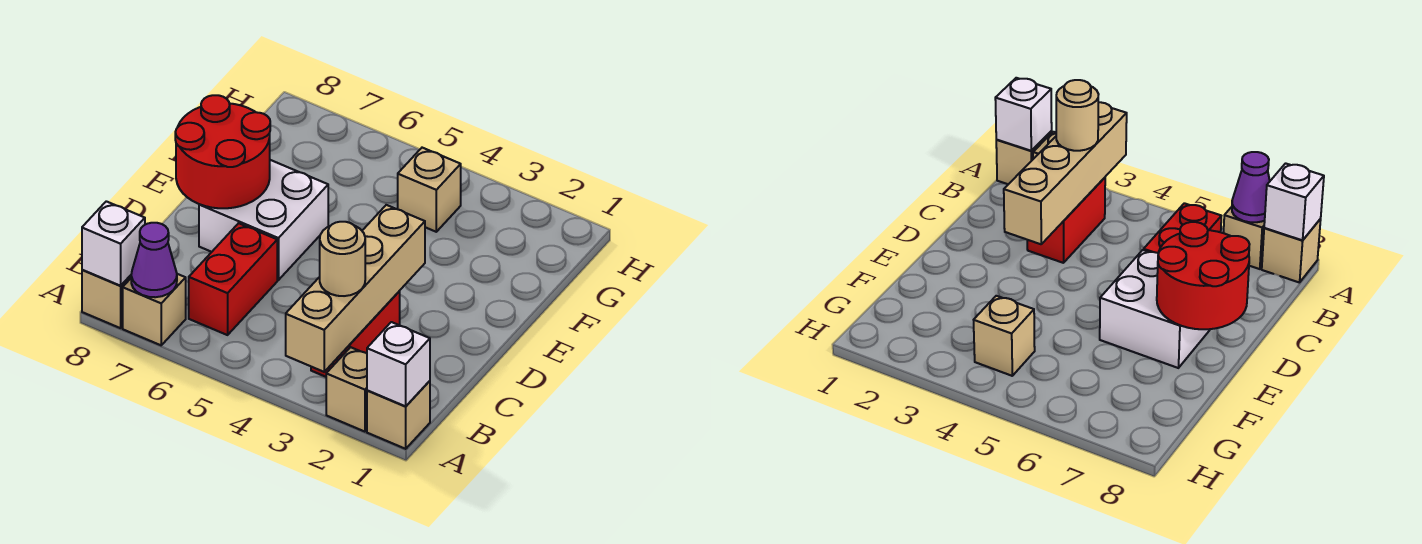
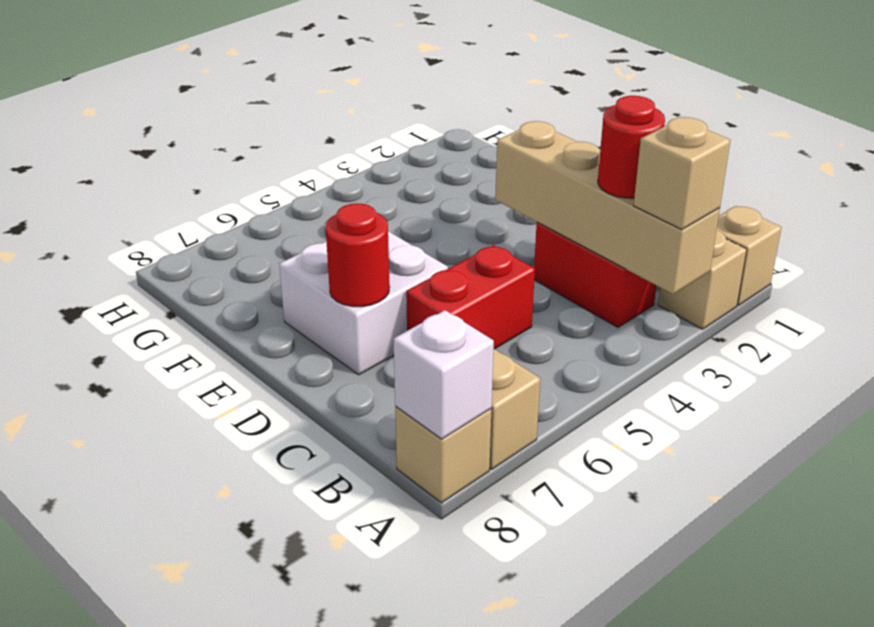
white brick A1 level 2 -> none
purple cone A7 level 2 -> none
tan round brick B3 level 3 -> red round brick B3 level 3
red brick B6:C6 level 1 -> red brick C5:C6 level 1
red round brick D7:E8 level 2 -> red round brick D7 level 2
tan brick G4 level 1 -> tan brick A3 level 3

